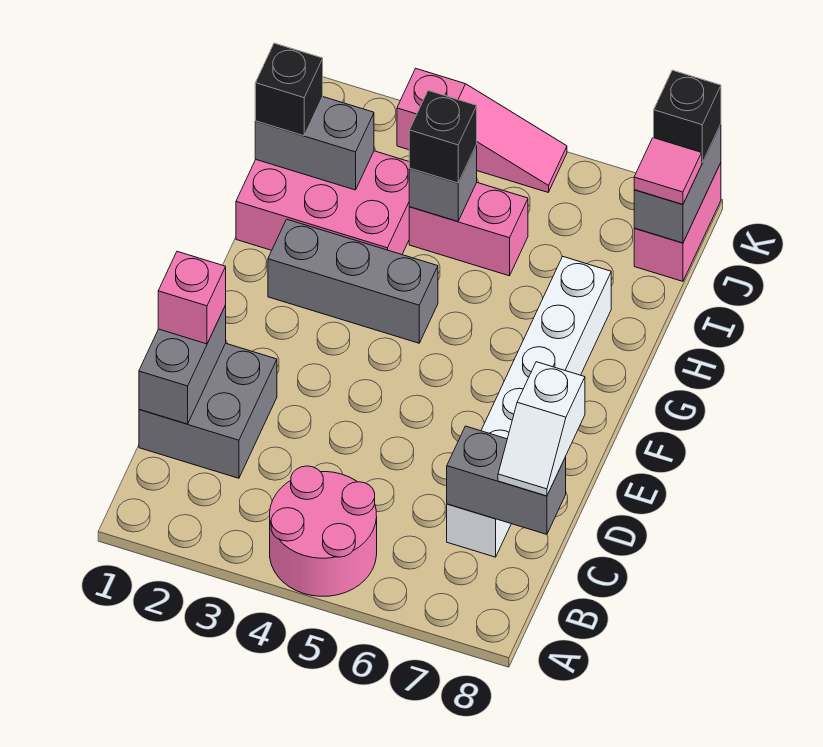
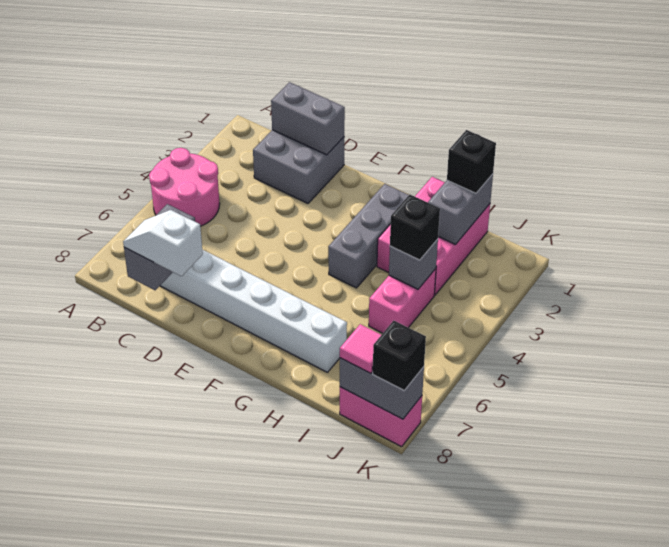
pink brick D1 level 3 -> none
pink slope K3:K5 level 1 top 3 -> none

